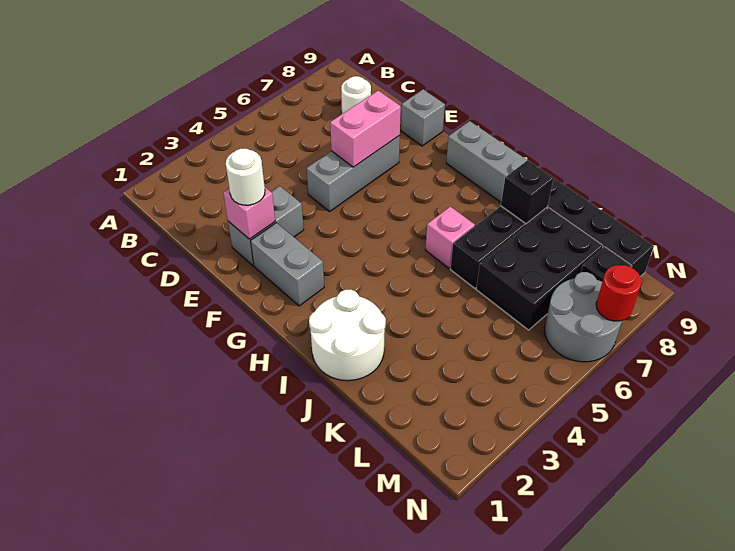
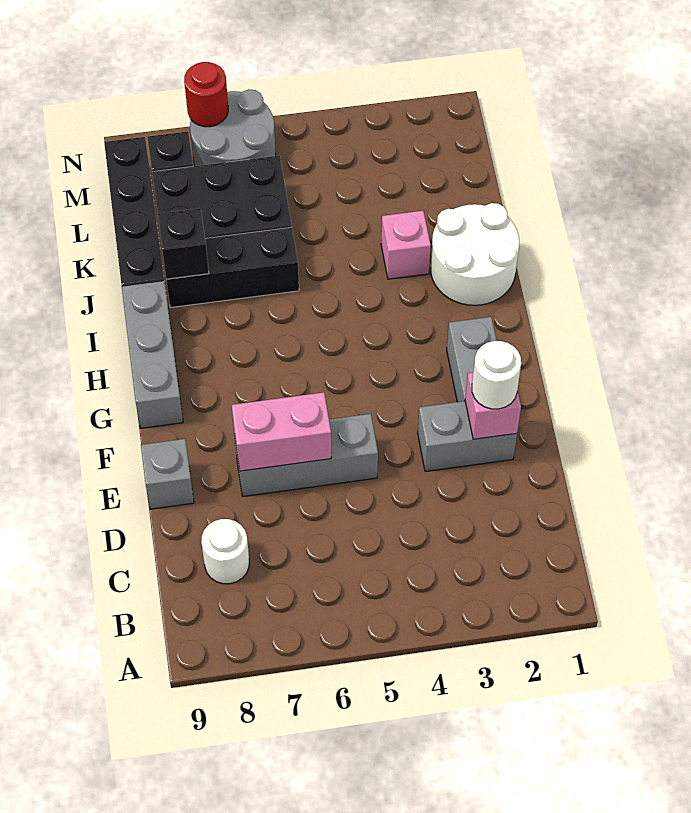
pink brick I6 level 1 -> pink brick J3 level 1

